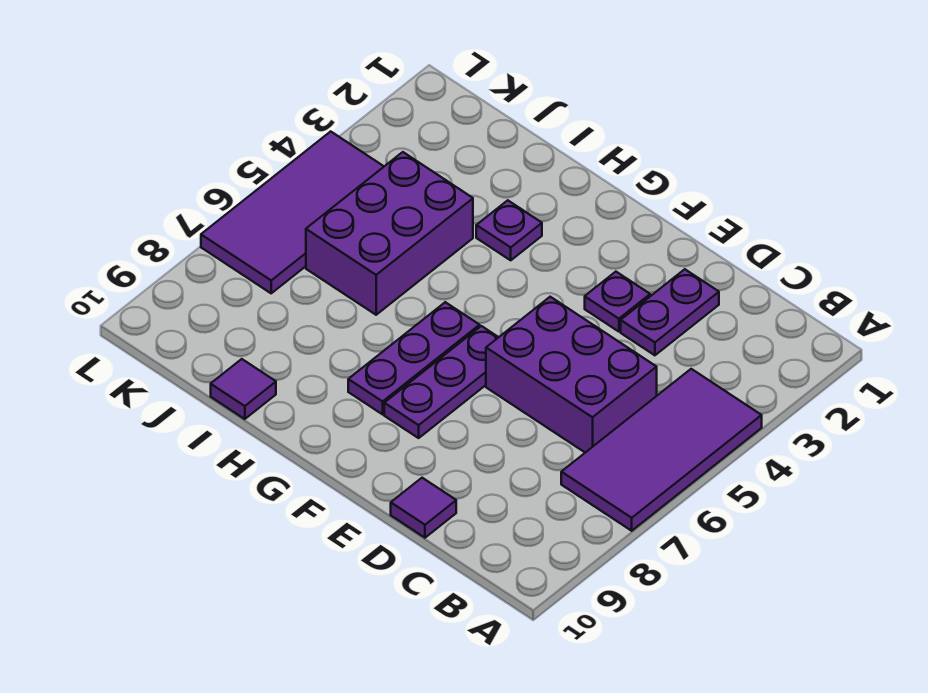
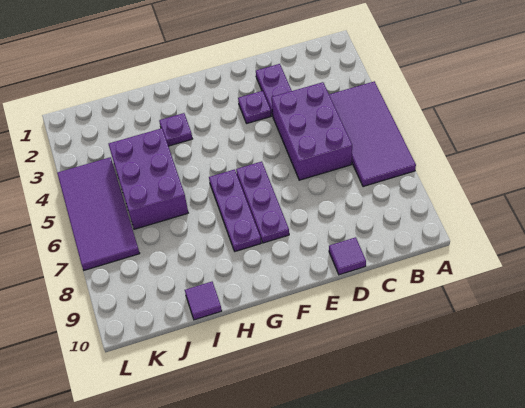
purple brick C5:E6 level 1 -> purple brick C4:D6 level 1

